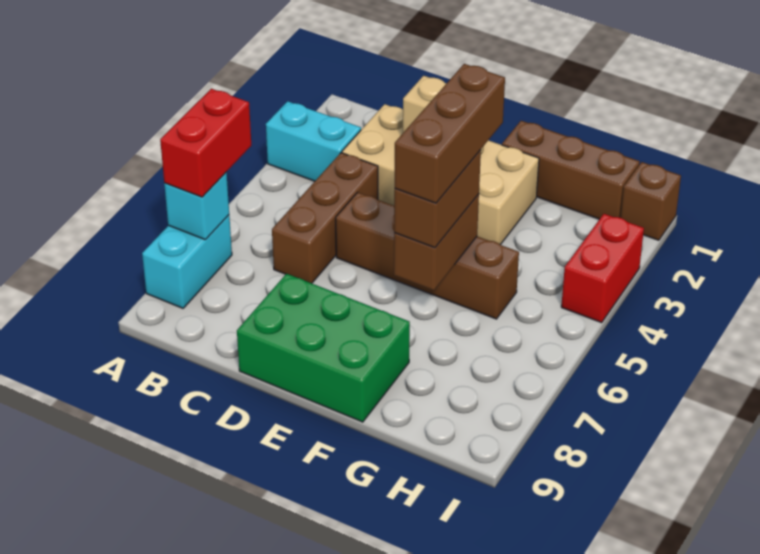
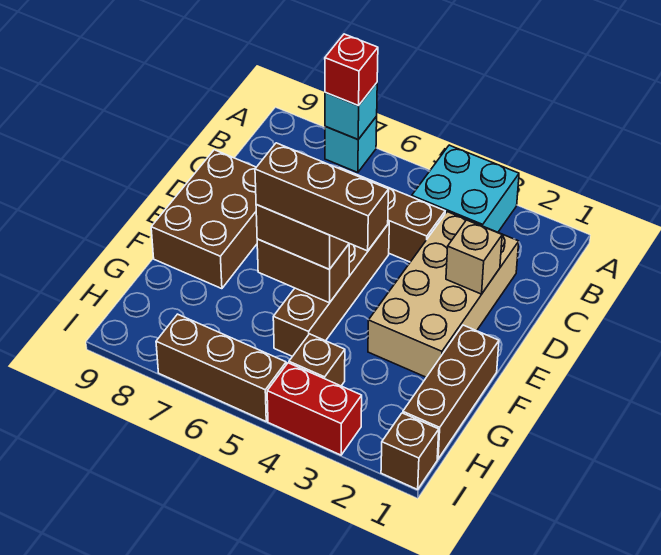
cyan brick A3:B3 level 1 -> cyan brick A3:B4 level 1
red brick A6:A7 level 3 -> red brick A7 level 3
cyan brick A7:A8 level 1 -> cyan brick A7 level 1
green brick D8:F9 level 1 -> brown brick D8:F9 level 1
none -> brown brick H4 level 1
none -> brown brick I5:I7 level 1

